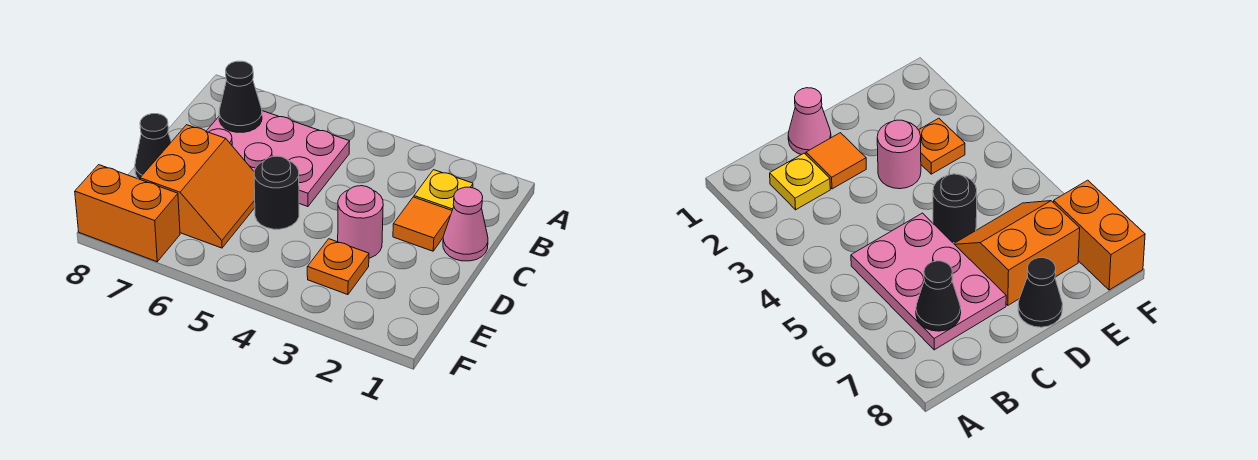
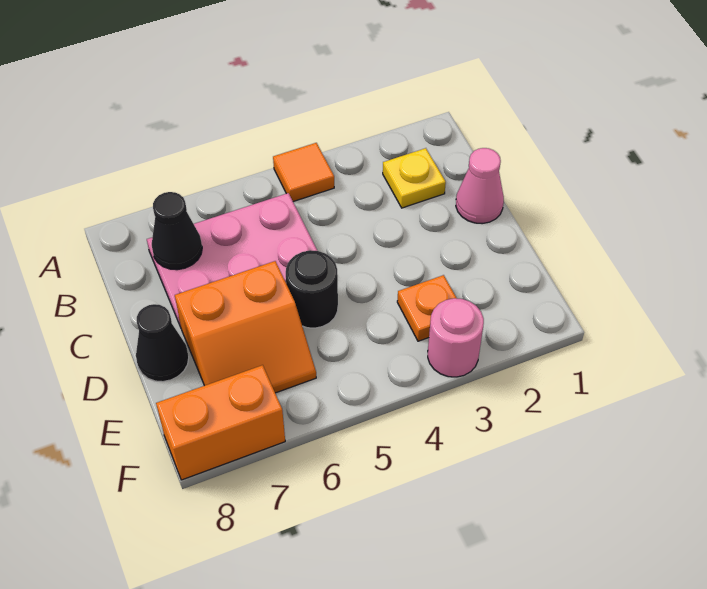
orange tile C2 level 1 -> orange tile A4 level 1
pink round brick D3 level 1 -> pink round brick F3 level 1
orange slope D6:E7 level 1 top 7 -> orange slope D6:E7 level 1 top D

